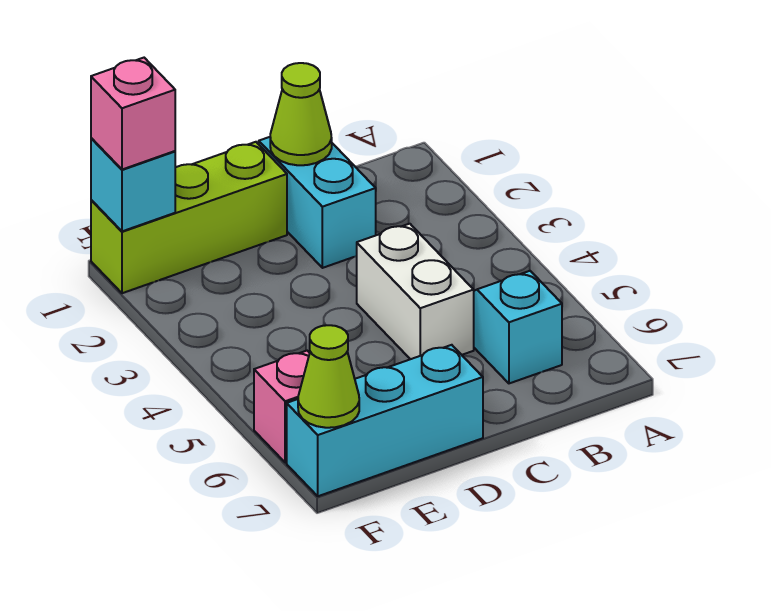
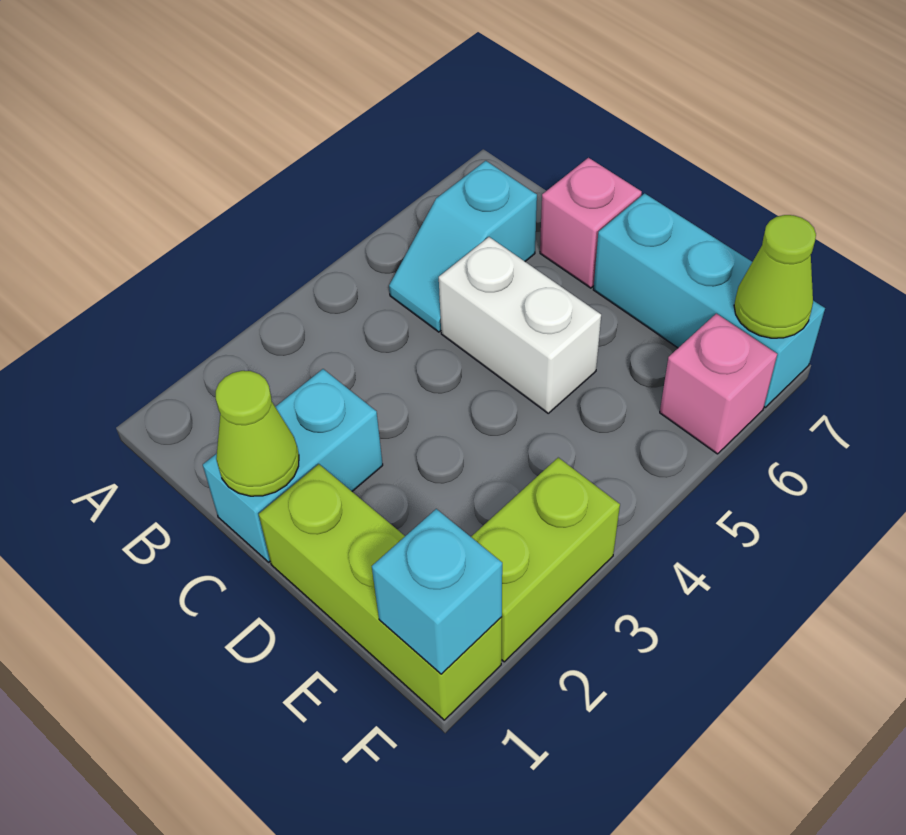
white brick C4:C5 level 1 -> white brick C5:D5 level 1
pink brick F1 level 3 -> pink brick C7 level 1
none -> lime brick F2:F3 level 1

